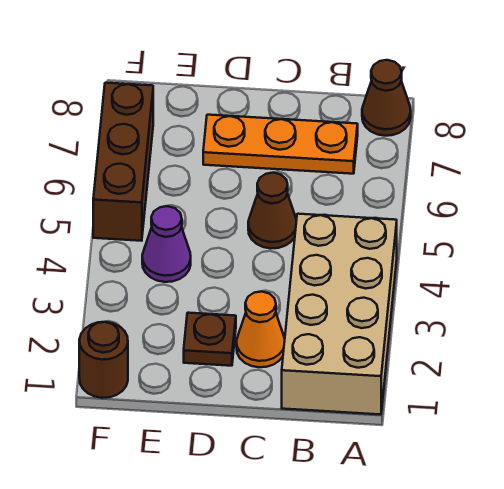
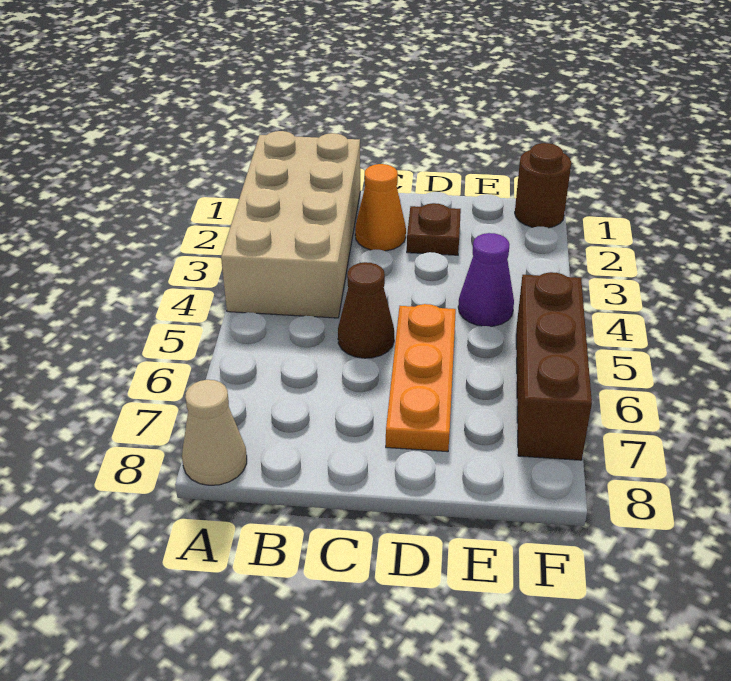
brown cone A8 level 1 -> tan cone A8 level 1
orange plate B7:D7 level 1 -> orange plate D5:D7 level 1

